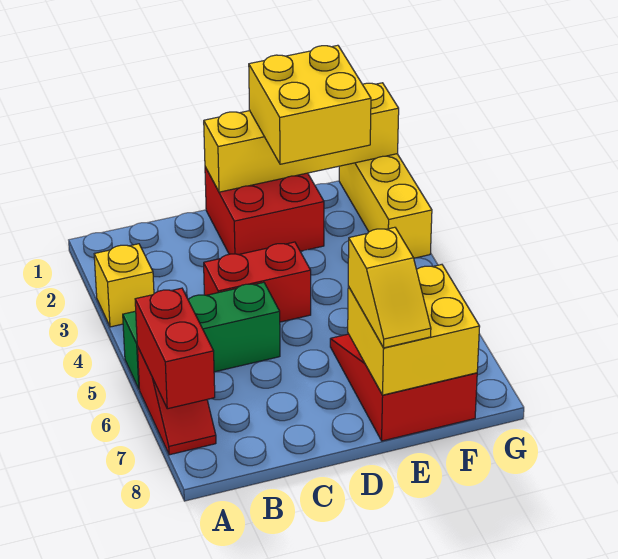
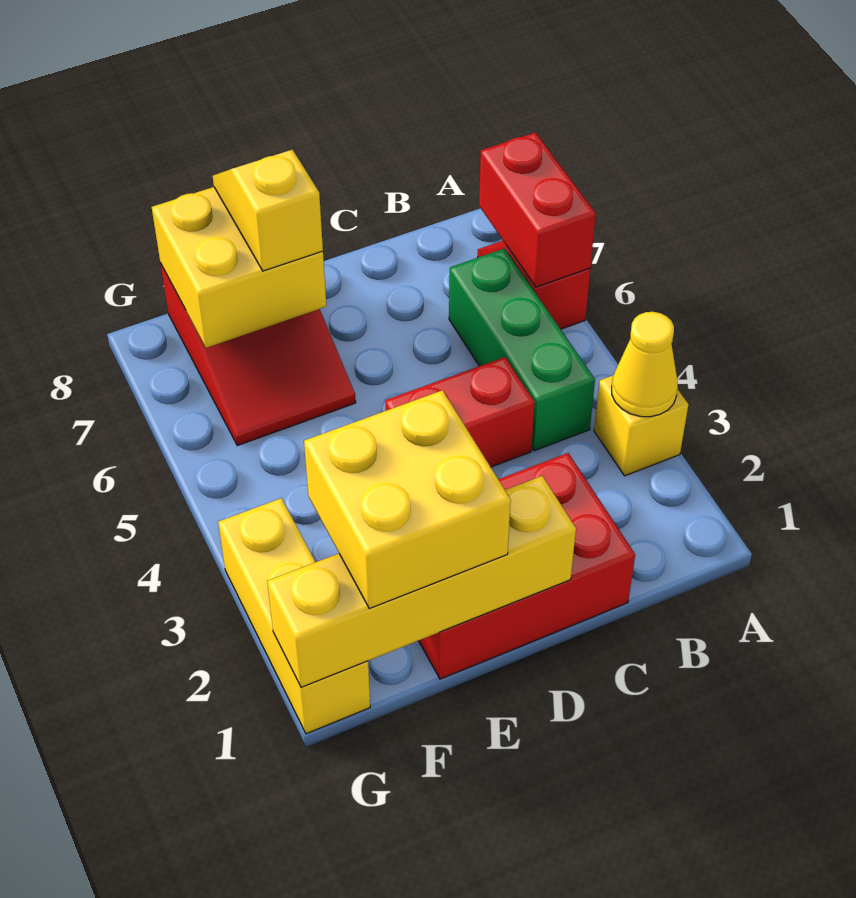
none -> yellow cone A3 level 2
green brick A5:C5 level 1 -> green brick B4:B6 level 1
red brick D1:E2 level 1 -> red brick C1:E2 level 1

